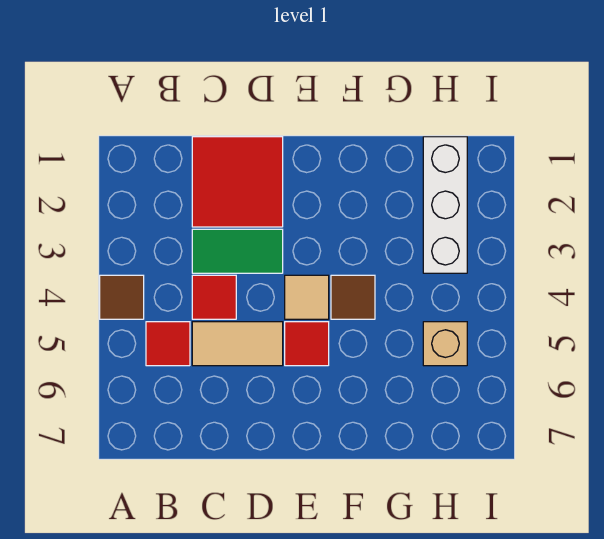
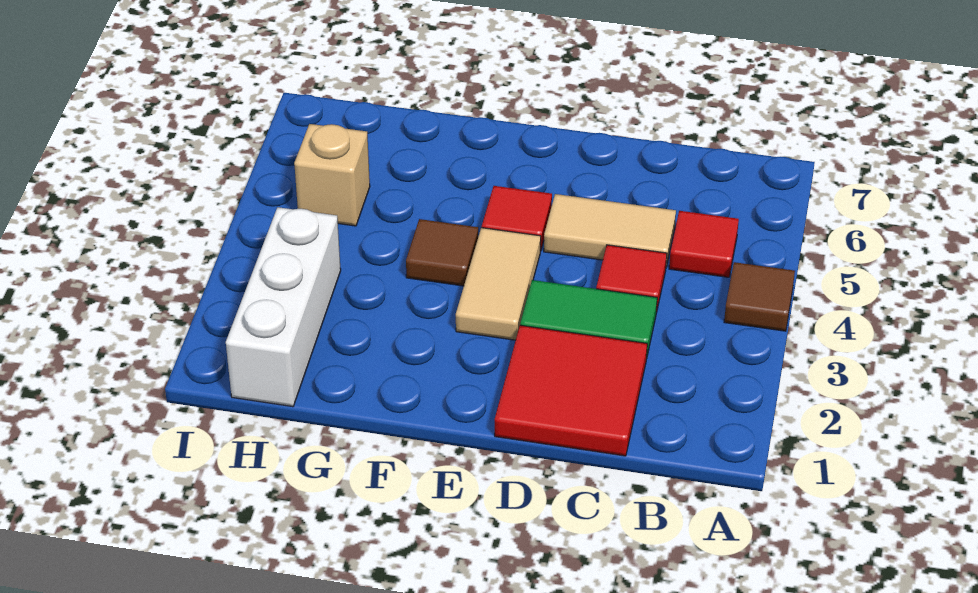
tan tile E4 level 1 -> tan tile E3:E4 level 1

